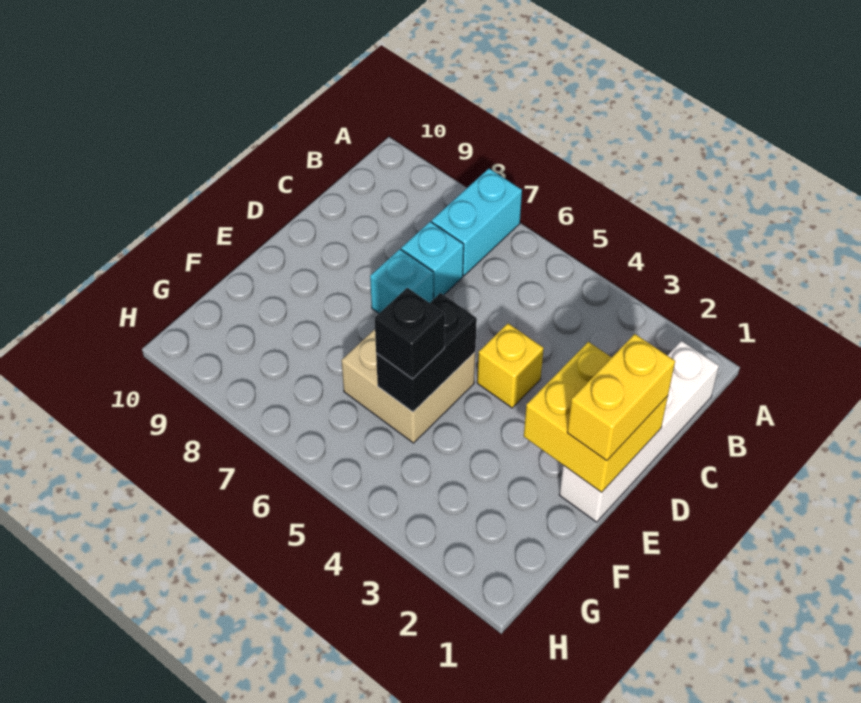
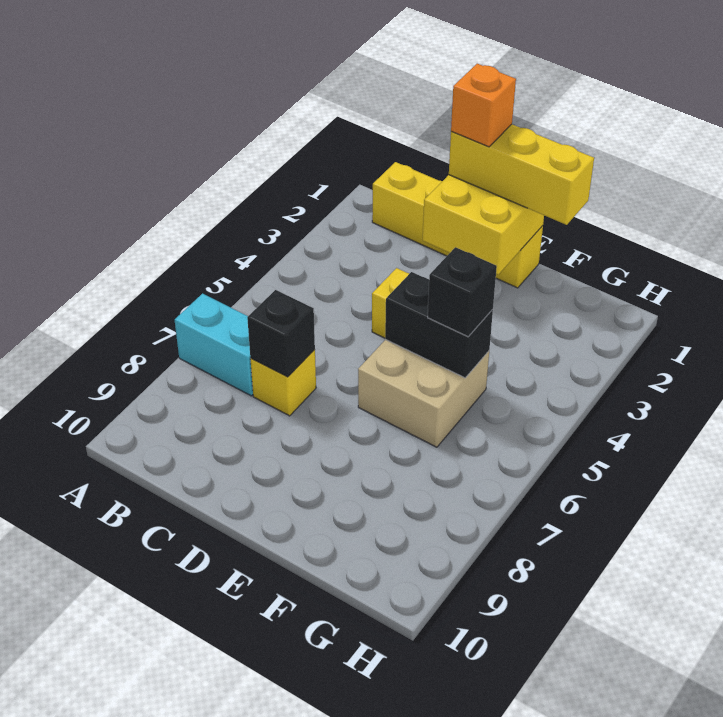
white brick B1:E1 level 1 -> yellow brick B1:E1 level 1
cyan brick C7 level 1 -> yellow brick C7 level 1
none -> black brick C7 level 2
yellow brick D1:E1 level 3 -> yellow brick D1:F1 level 3
none -> orange brick D1 level 4
cyan brick D7 level 1 -> none

